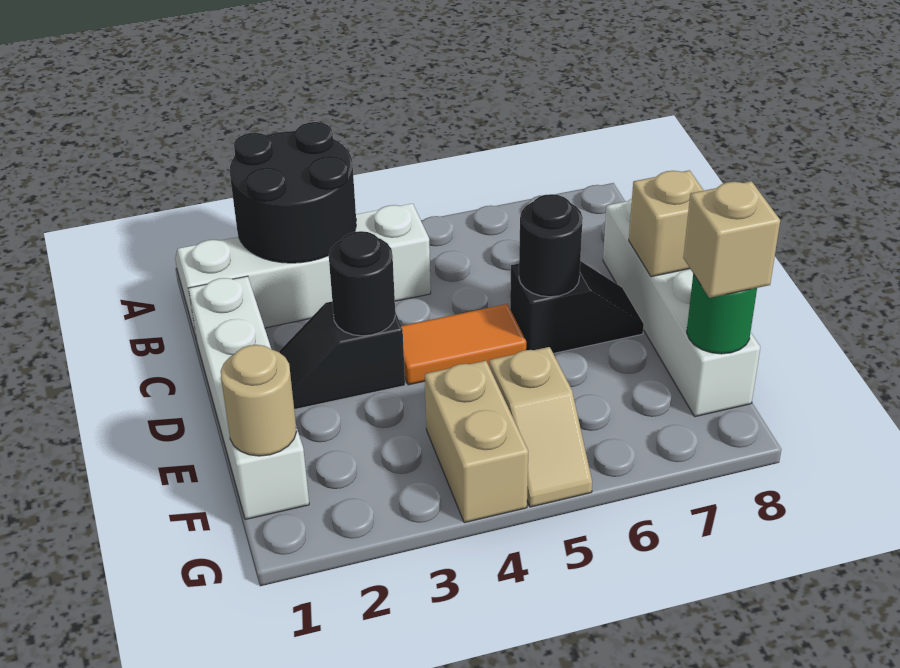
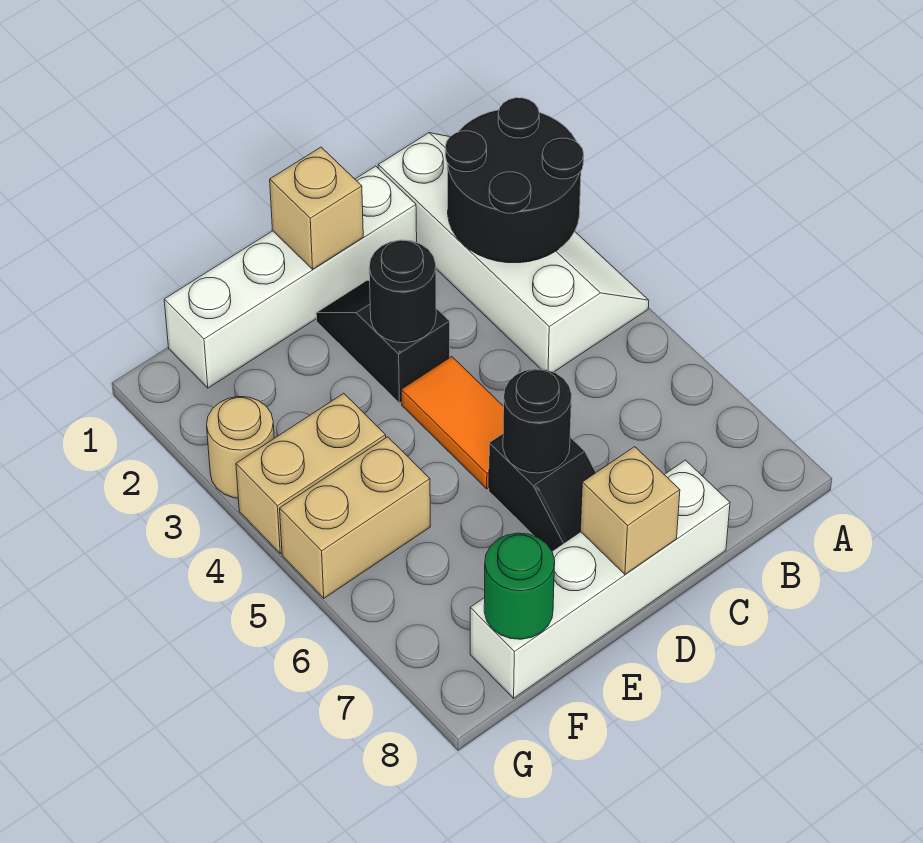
tan round brick F1 level 2 -> tan round brick G3 level 1
tan slope F5:G5 level 1 top F -> tan brick F5:G5 level 1
tan brick F8 level 3 -> tan brick D1 level 2

